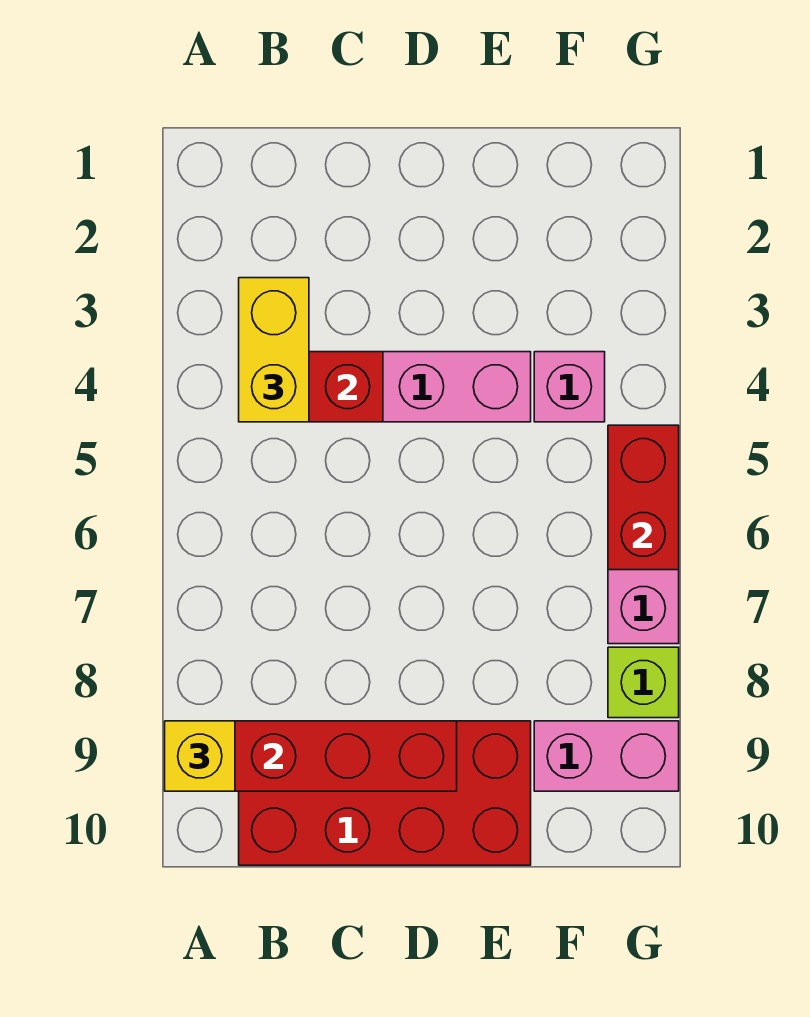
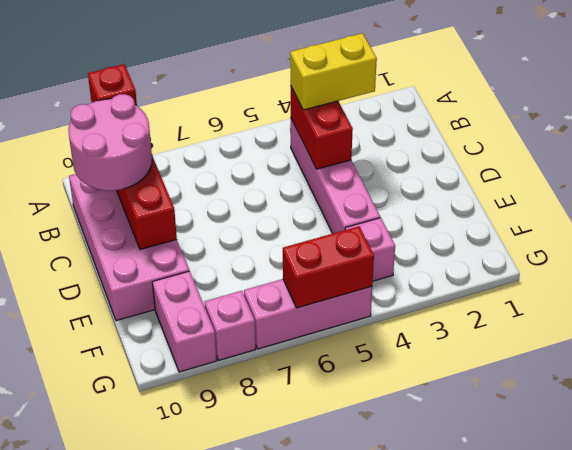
yellow brick A9 level 3 -> red brick A9 level 3
red brick B9:E10 level 1 -> pink brick B9:E10 level 1
none -> pink round brick B9:C10 level 3
lime brick G8 level 1 -> pink brick G8 level 1

